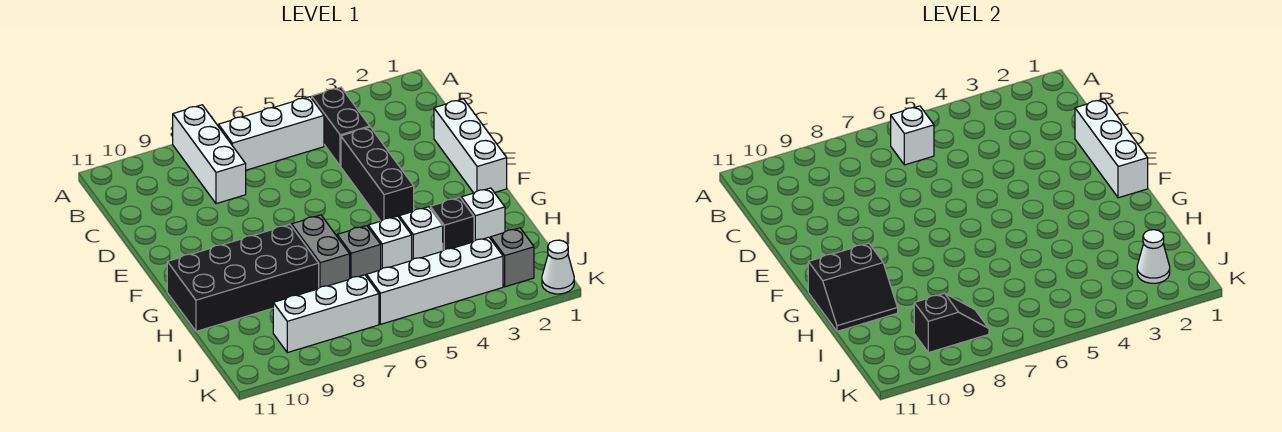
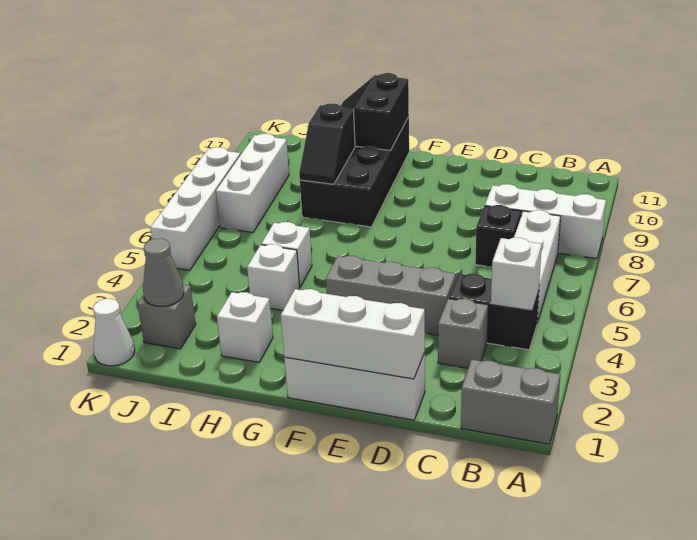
white brick B6 level 2 -> white brick B4 level 2
black brick D4:F4 level 1 -> grey brick D4:F4 level 1
grey brick G7:H7 level 1 -> grey brick A1:B1 level 1
black brick H3 level 1 -> black brick C7 level 1
grey brick H6 level 1 -> grey brick C3 level 1
white cone J2 level 2 -> grey cone J2 level 2
white brick J3:J6 level 1 -> white brick K5:K8 level 1
black slope J8:J9 level 2 top 9 -> black slope H8:H9 level 2 top 9

